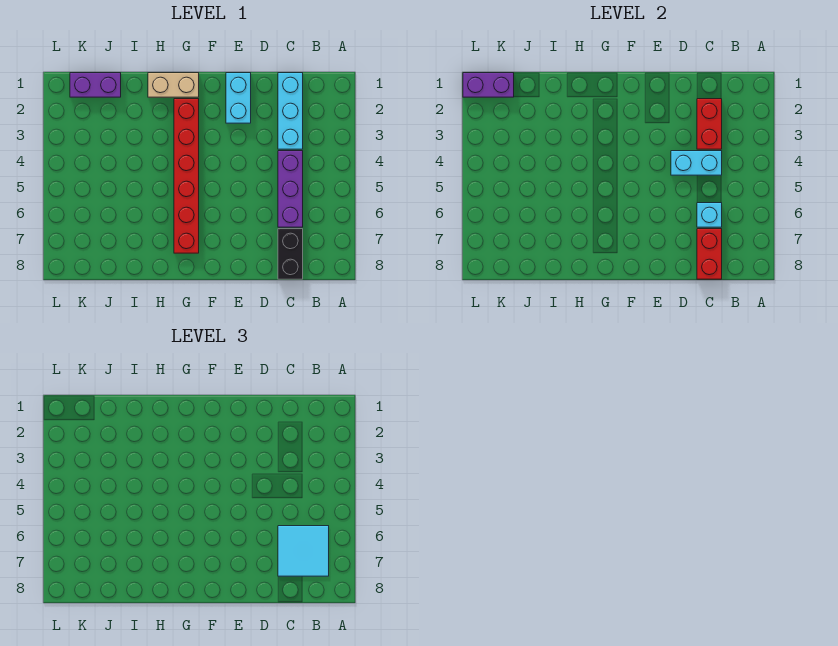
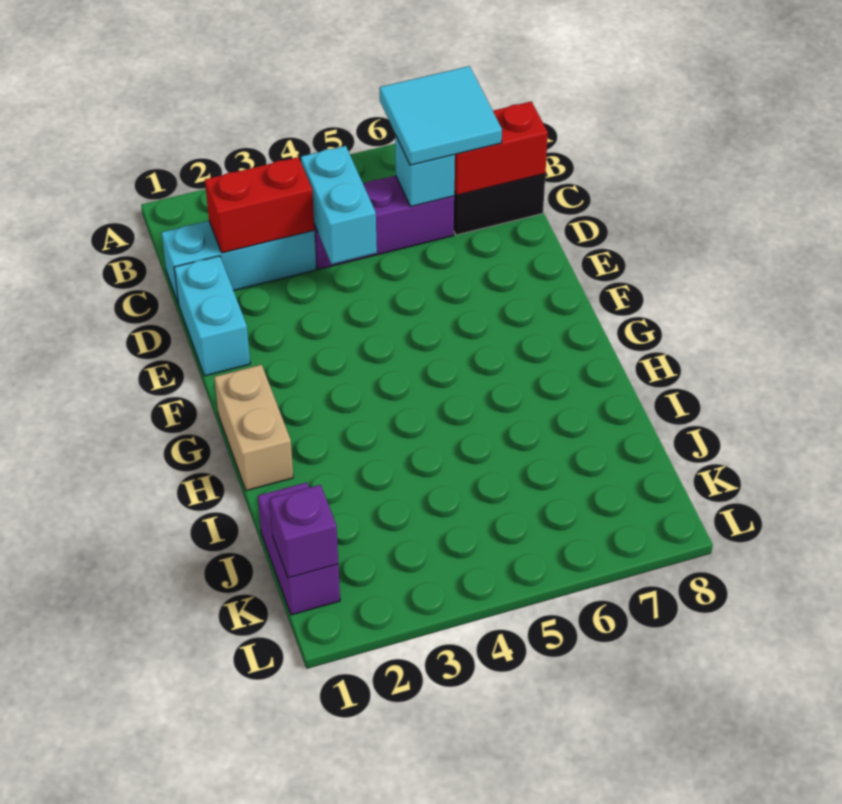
cyan brick E1:E2 level 1 -> cyan brick D1:E1 level 1
red brick G2:G7 level 1 -> none
purple brick K1:L1 level 2 -> purple brick K1 level 2

